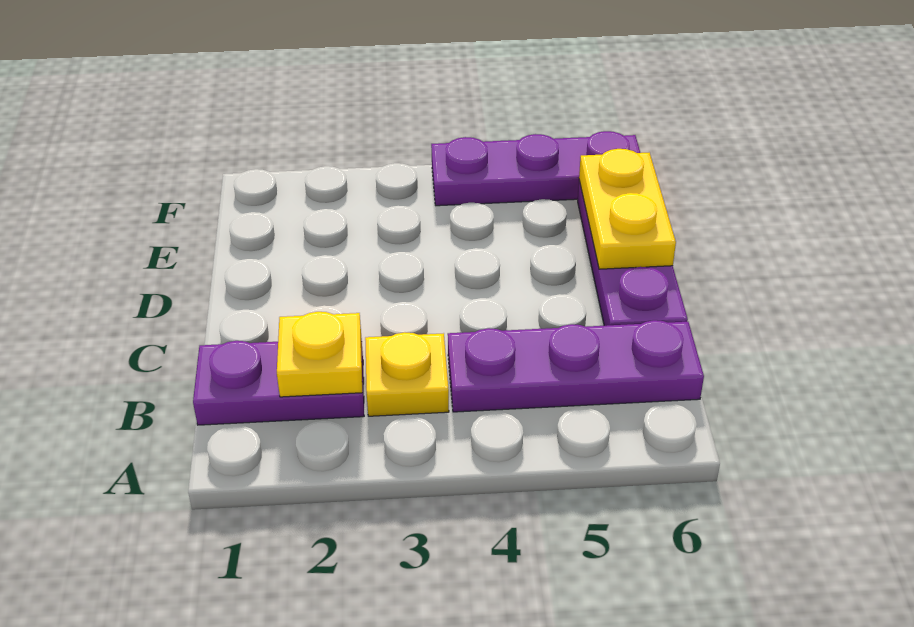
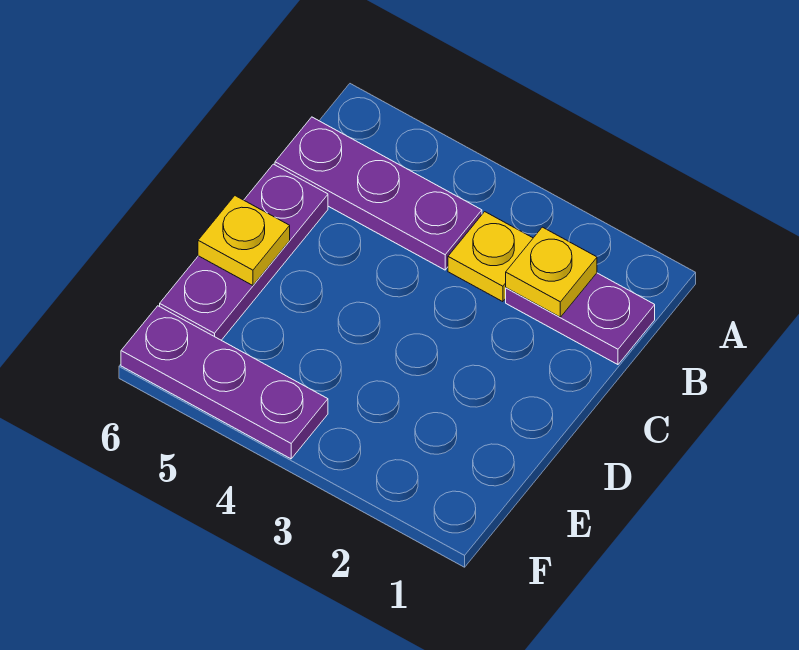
yellow plate D6:E6 level 2 -> yellow plate D6 level 2

